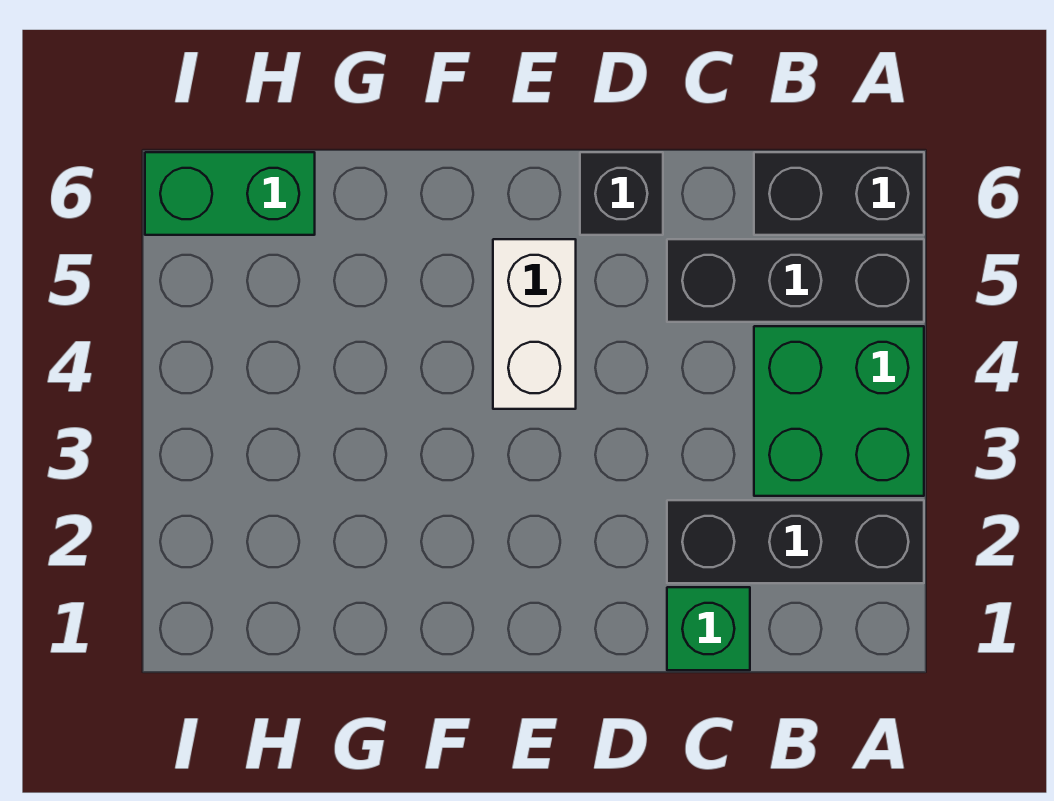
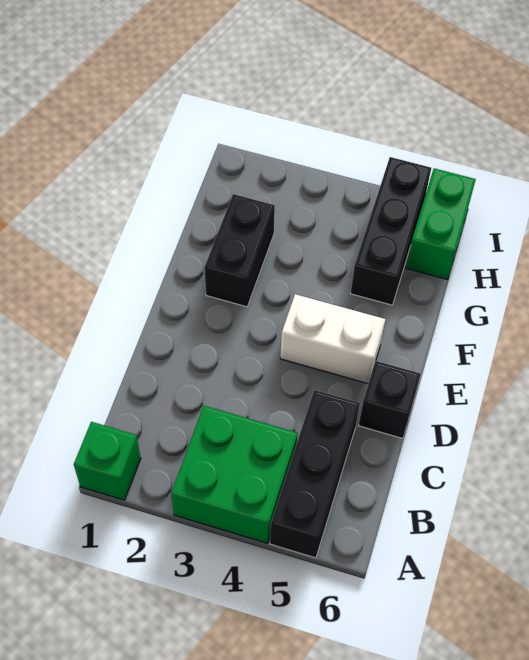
black brick A2:C2 level 1 -> black brick G5:I5 level 1
black brick A6:B6 level 1 -> black brick F2:G2 level 1
green brick C1 level 1 -> green brick A1 level 1

